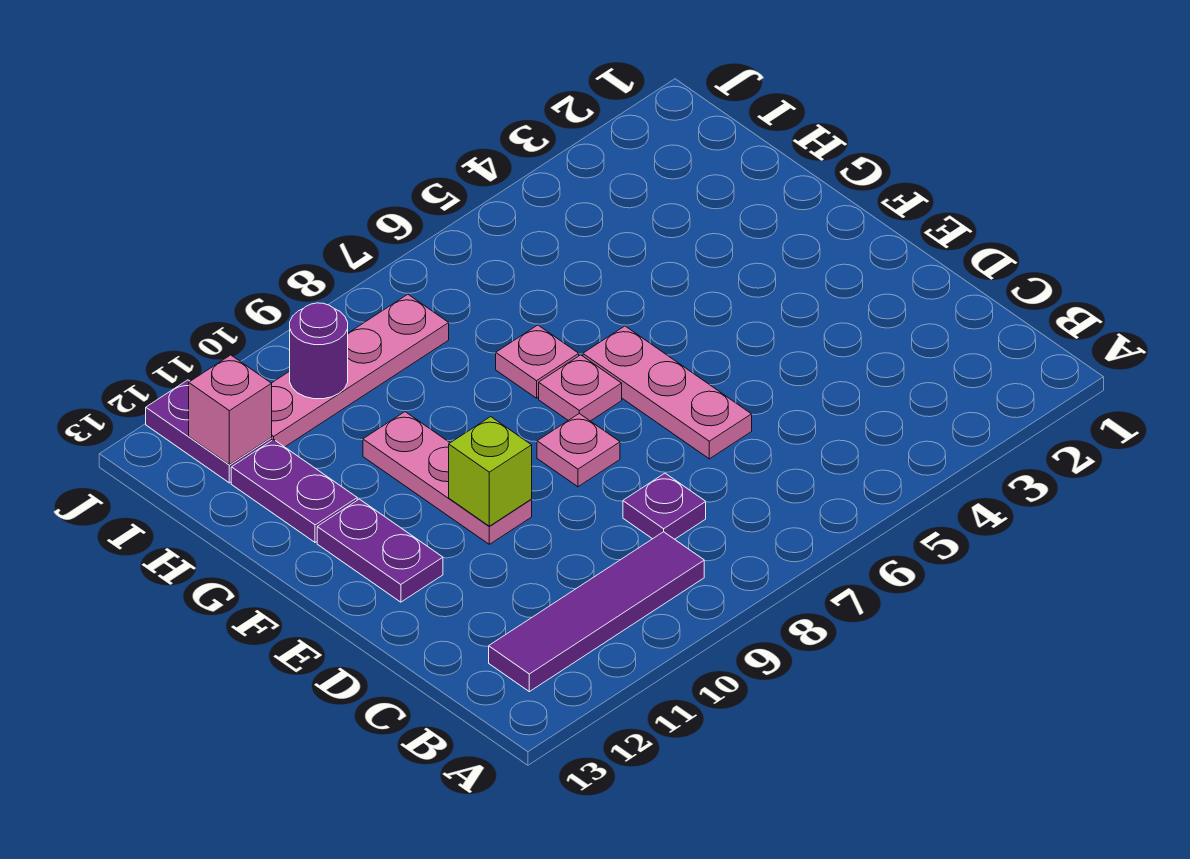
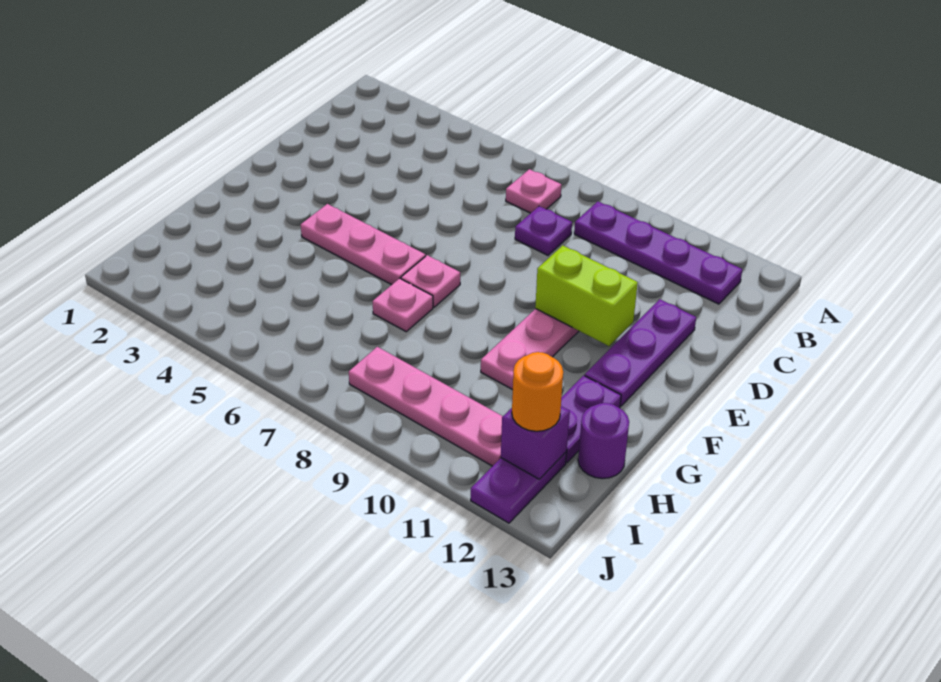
purple tile B9:B12 level 1 -> purple plate B9:B12 level 1
pink plate D6:F6 level 1 -> pink plate F4:F6 level 1
pink plate E8 level 1 -> pink plate B7 level 1
lime brick E10 level 2 -> lime brick E10:E11 level 2
purple plate E12:F12 level 1 -> purple plate D12:F12 level 1
purple round brick I10 level 2 -> purple round brick H13 level 1
pink brick I12 level 2 -> purple brick I12 level 2
none -> orange round brick I12 level 3

